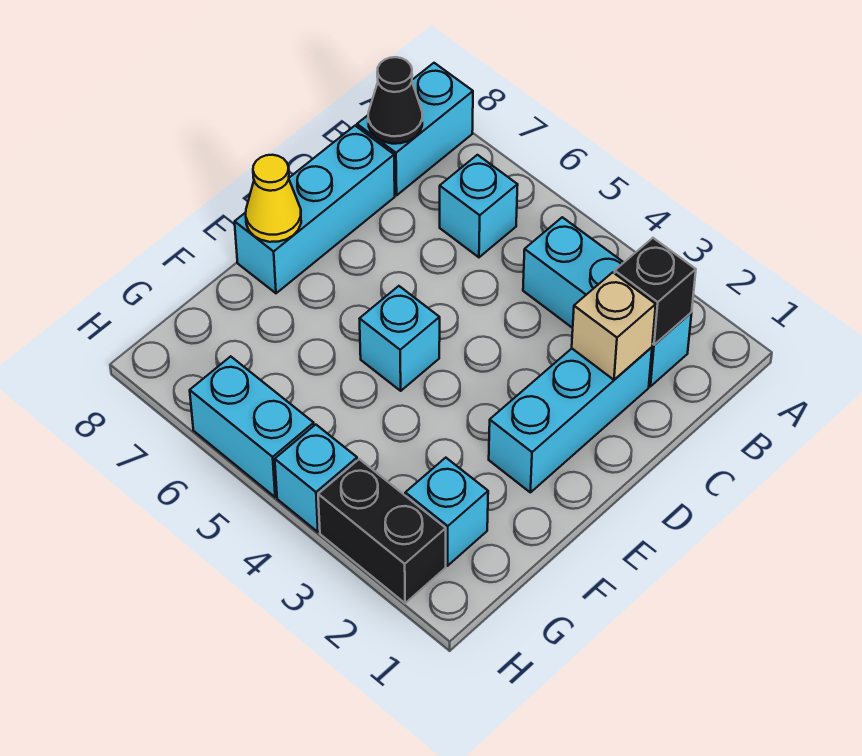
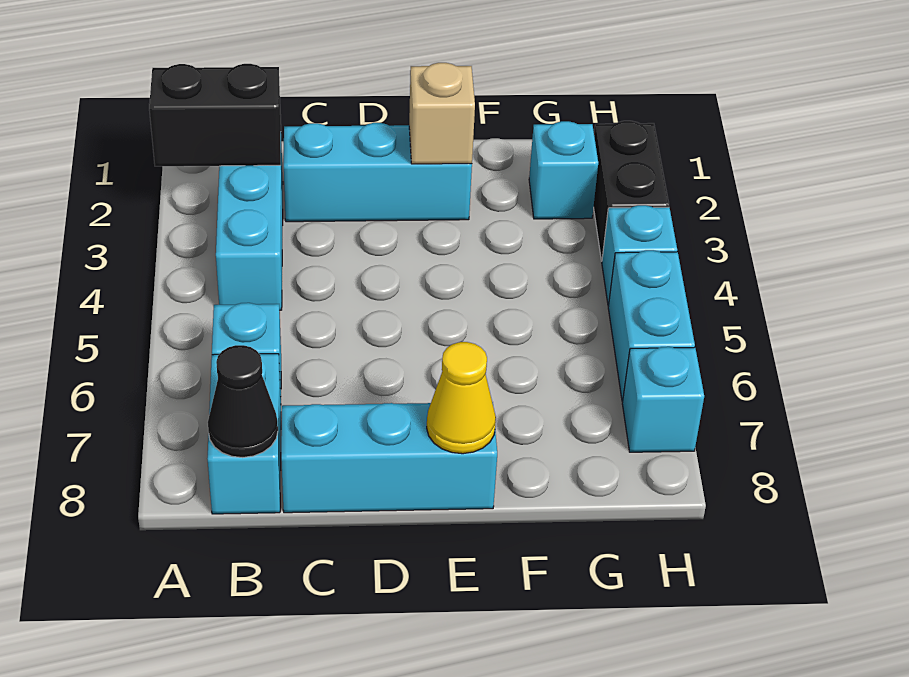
cyan brick A8:B8 level 1 -> cyan brick B7:B8 level 1
black brick B2 level 2 -> black brick A2:B2 level 2
tan brick C2 level 2 -> tan brick E2 level 2
cyan brick E5 level 1 -> cyan brick H7 level 1

